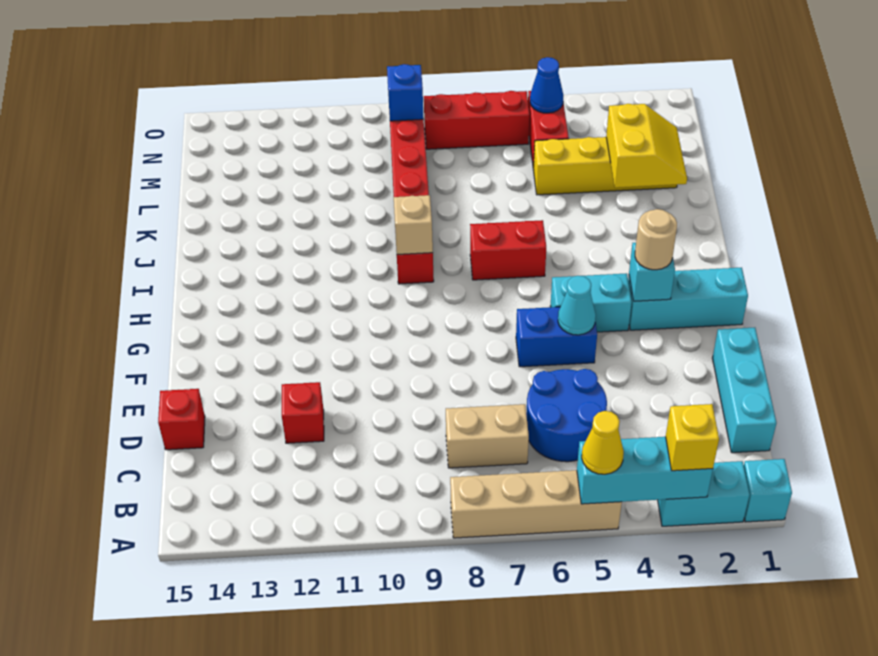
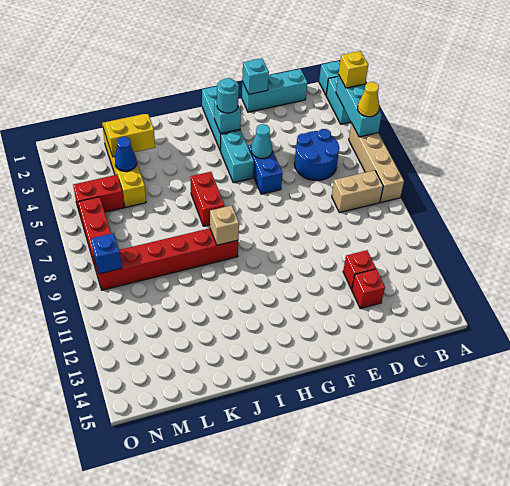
tan brick C7:C8 level 1 -> tan brick B8:C8 level 1
red brick D15 level 1 -> red brick D13 level 1
none -> cyan brick E1 level 2
tan round brick G3 level 3 -> cyan round brick G3 level 3
blue cone N5 level 2 -> blue cone L4 level 2

